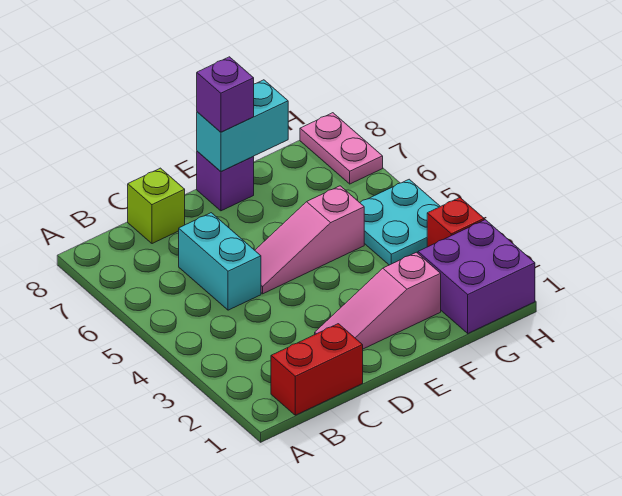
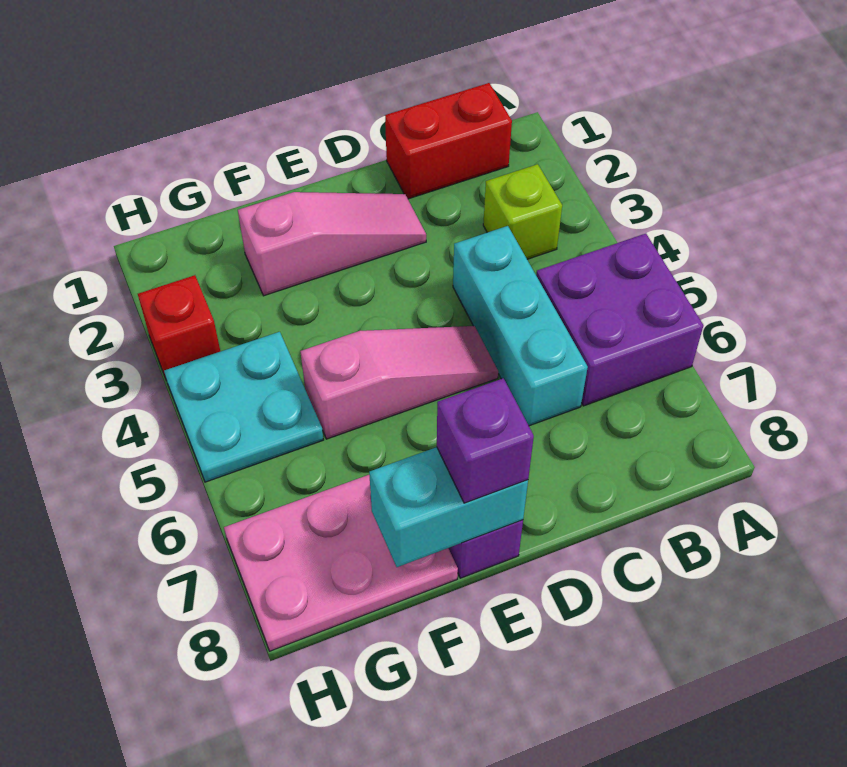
cyan brick C5:C6 level 1 -> cyan brick C4:C6 level 1
lime brick C8 level 1 -> lime brick B3 level 1
purple brick G1:H2 level 1 -> purple brick A5:B6 level 1
pink plate H7:H8 level 1 -> pink plate F7:H8 level 1

